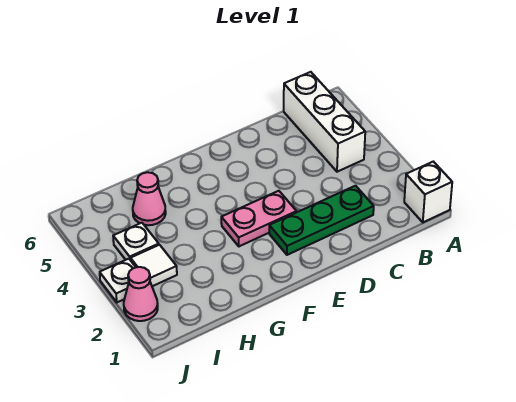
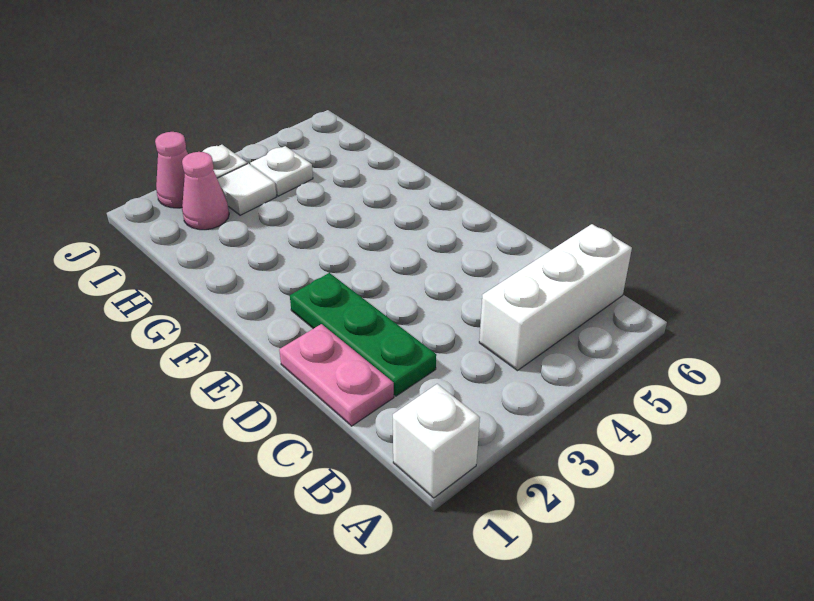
pink plate E3:F3 level 1 -> pink plate C1:D1 level 1
pink cone H5 level 1 -> pink cone I2 level 1

